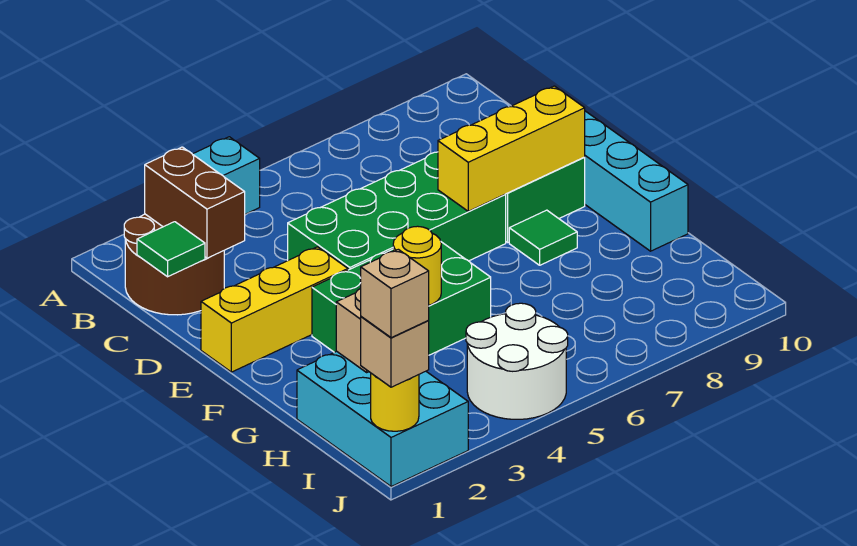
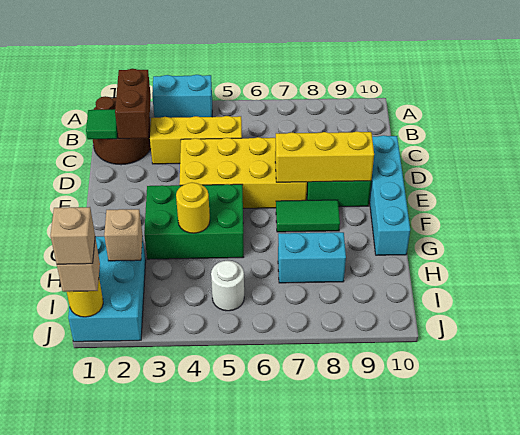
green brick D4:E7 level 1 -> yellow brick D4:E7 level 1
yellow brick E1:E3 level 1 -> yellow brick C3:C5 level 1
green tile F8 level 1 -> green tile F7:F8 level 1
none -> cyan brick H7:H8 level 1
white round brick I4:J5 level 1 -> white round brick I5 level 1

